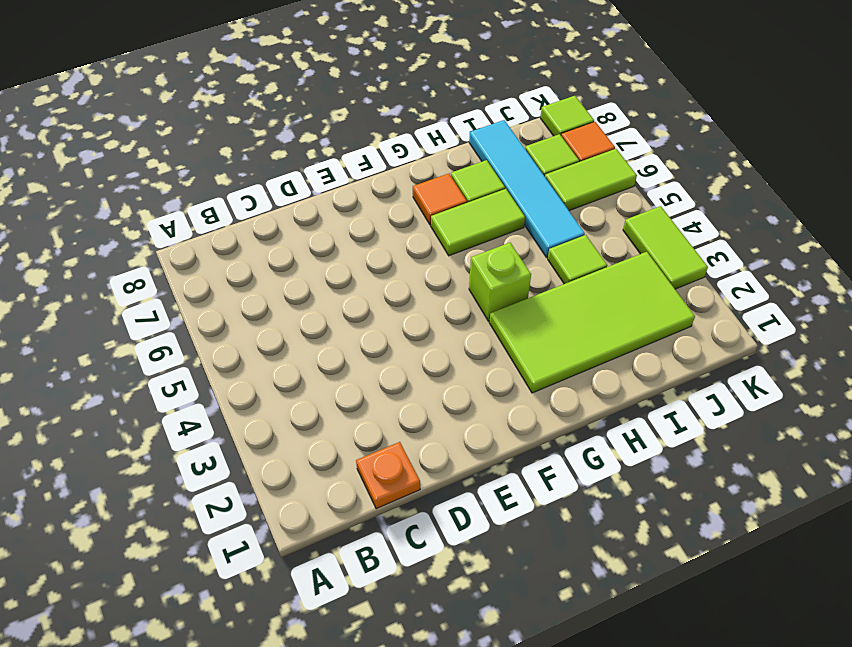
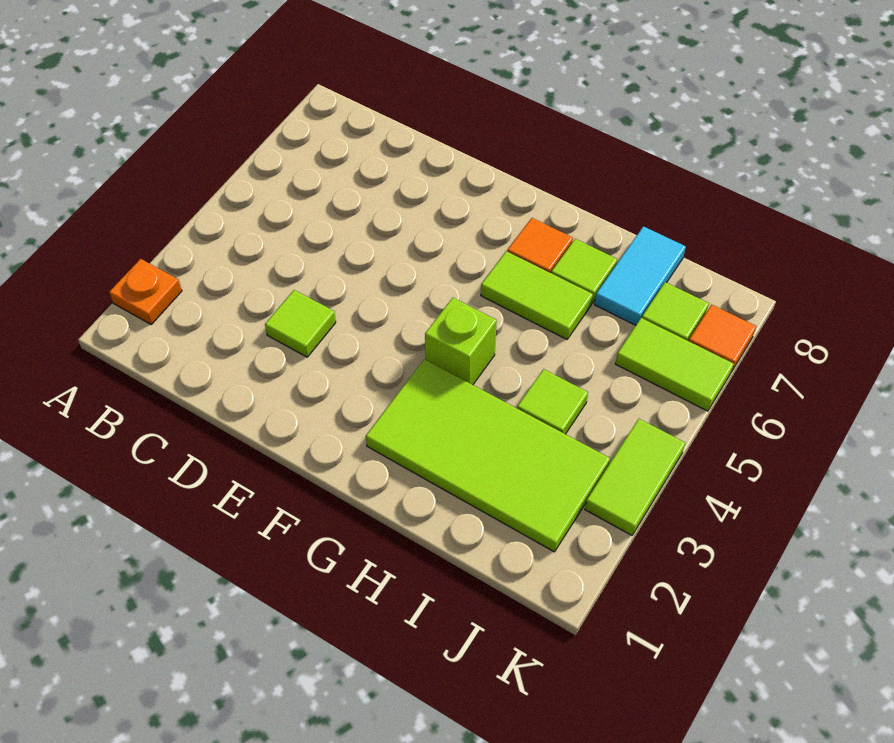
orange plate C1 level 1 -> orange plate A2 level 1
cyan tile I5:I8 level 1 -> cyan tile I7:I8 level 1
lime tile K8 level 1 -> lime tile D3 level 1

